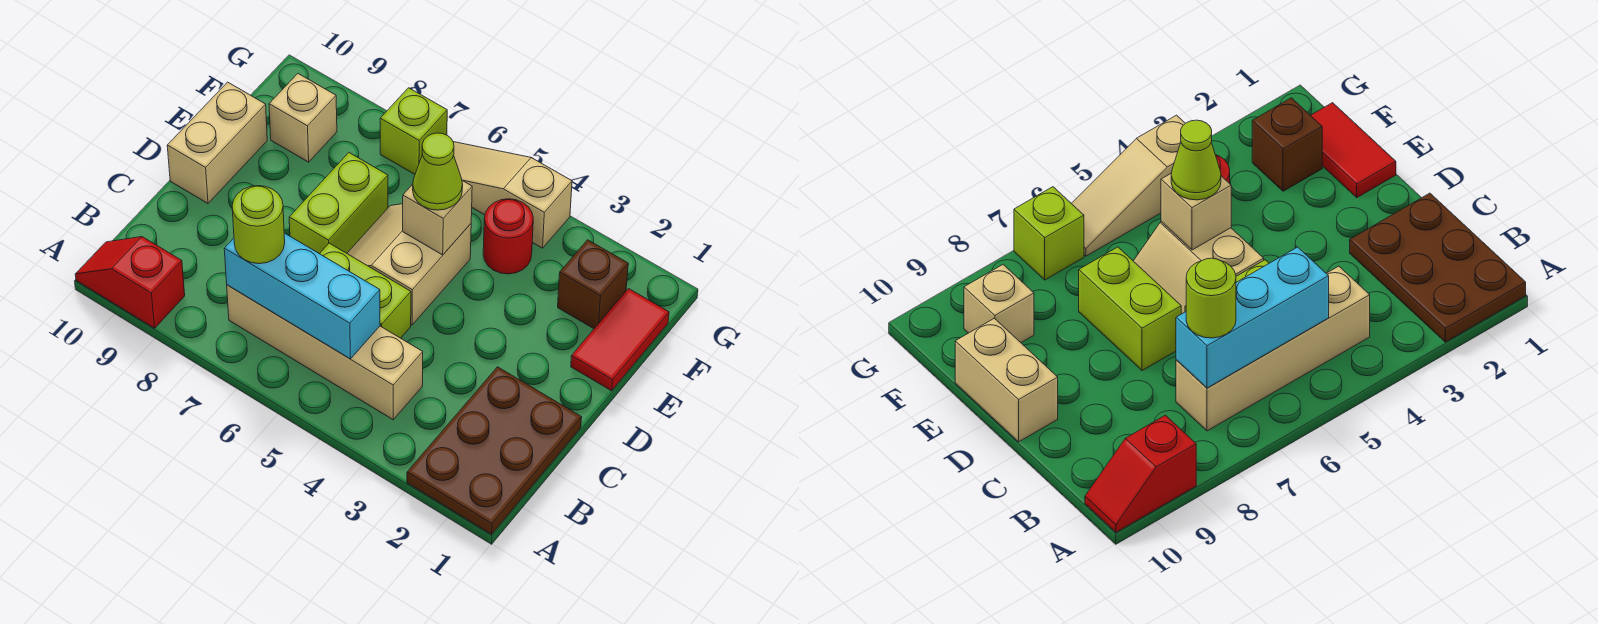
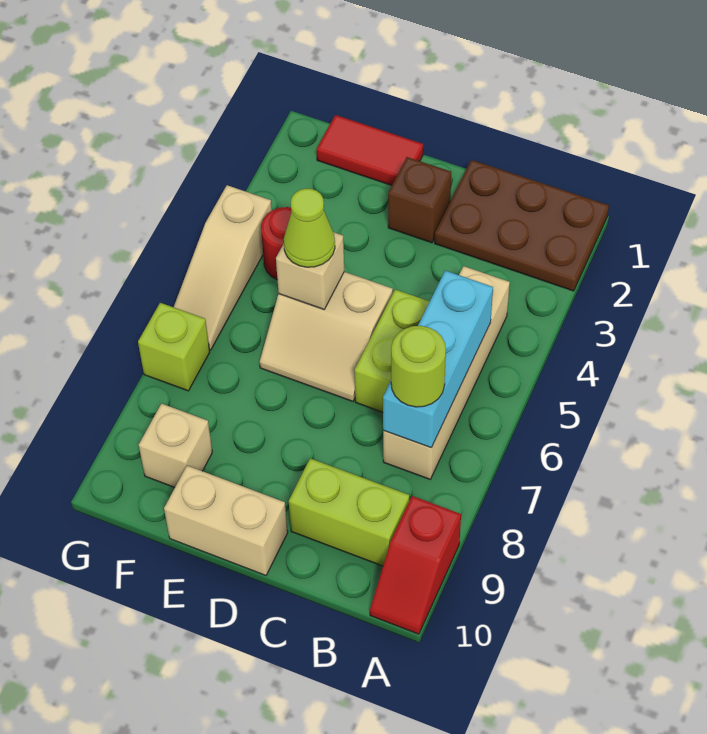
lime brick D7:E7 level 1 -> lime brick B9:C9 level 1
brown brick F2 level 1 -> brown brick D2 level 1

